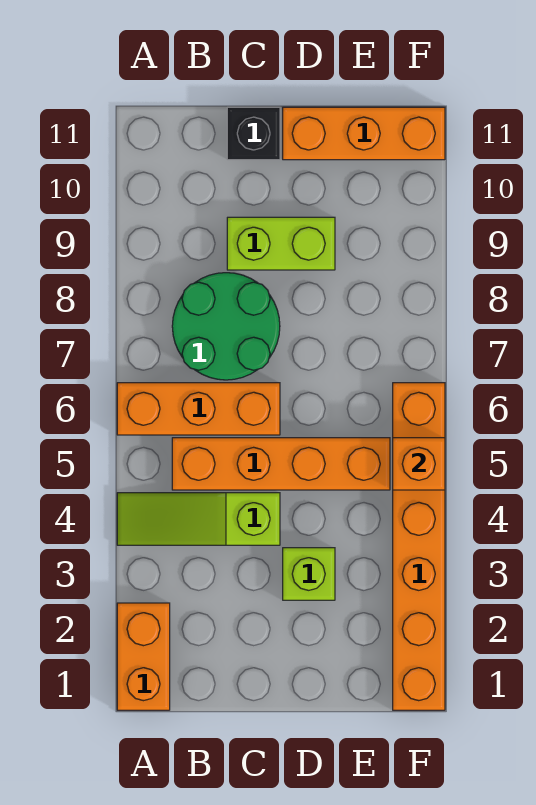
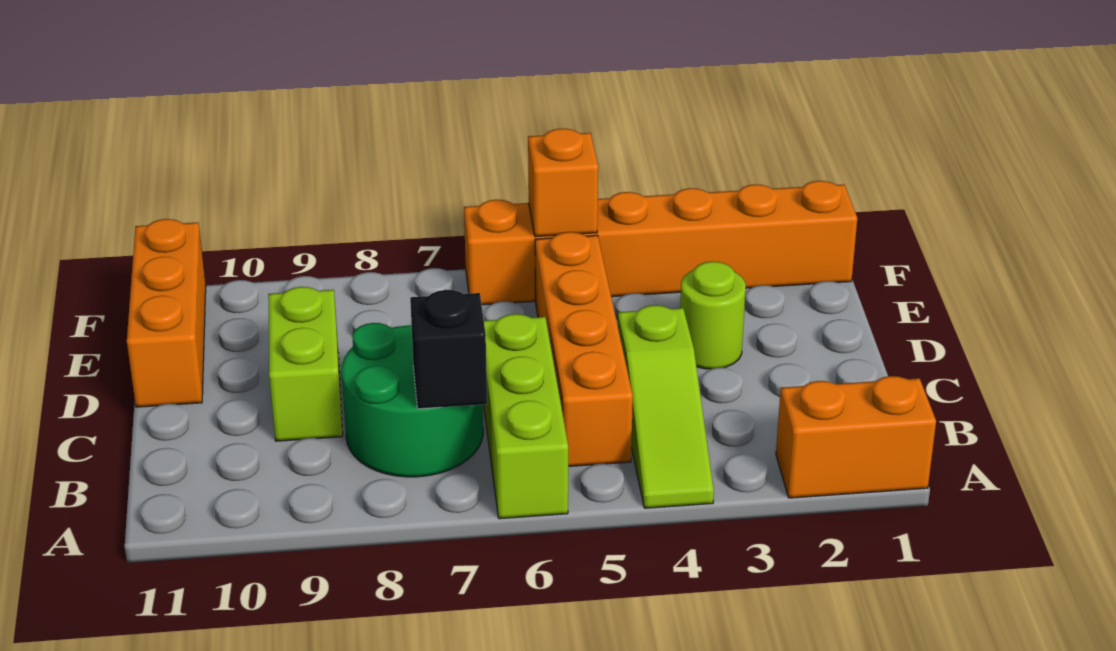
orange brick A6:C6 level 1 -> lime brick A6:C6 level 1
black brick C11 level 1 -> black brick B7 level 2
lime brick D3 level 1 -> lime round brick D3 level 1

